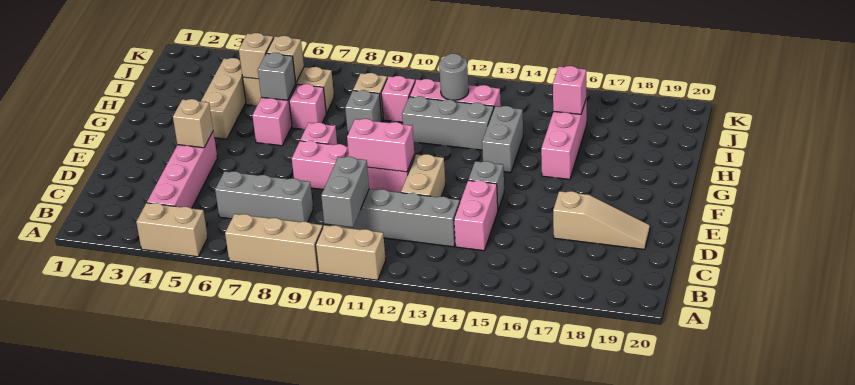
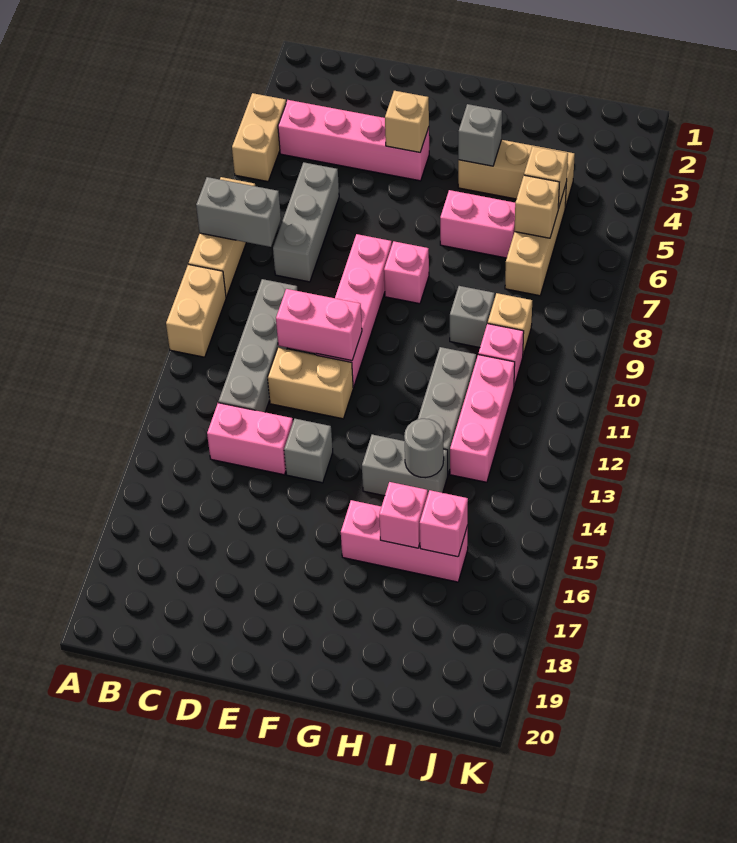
grey brick B10:C10 level 2 -> grey brick A8:B8 level 2
tan slope D17:D19 level 1 top 17 -> none
pink brick E10:E11 level 2 -> pink brick D11:E11 level 2
grey brick H6 level 2 -> grey brick G4 level 2
pink brick H7 level 1 -> pink brick H16 level 2
grey round brick I12 level 2 -> grey round brick H14 level 2

